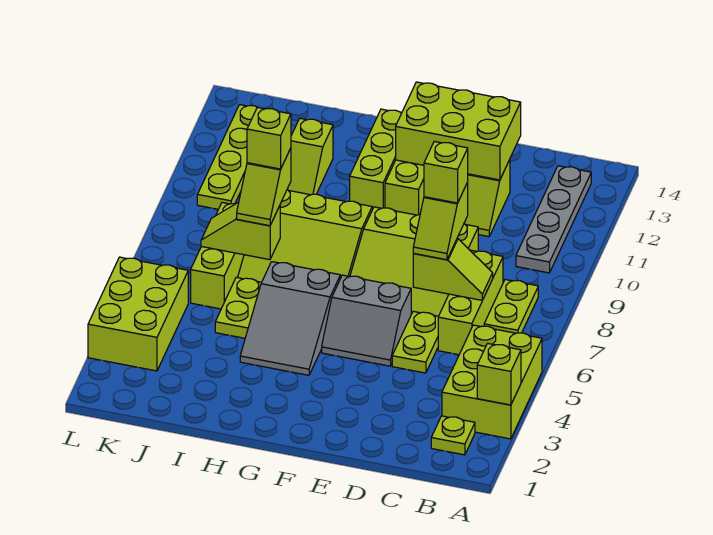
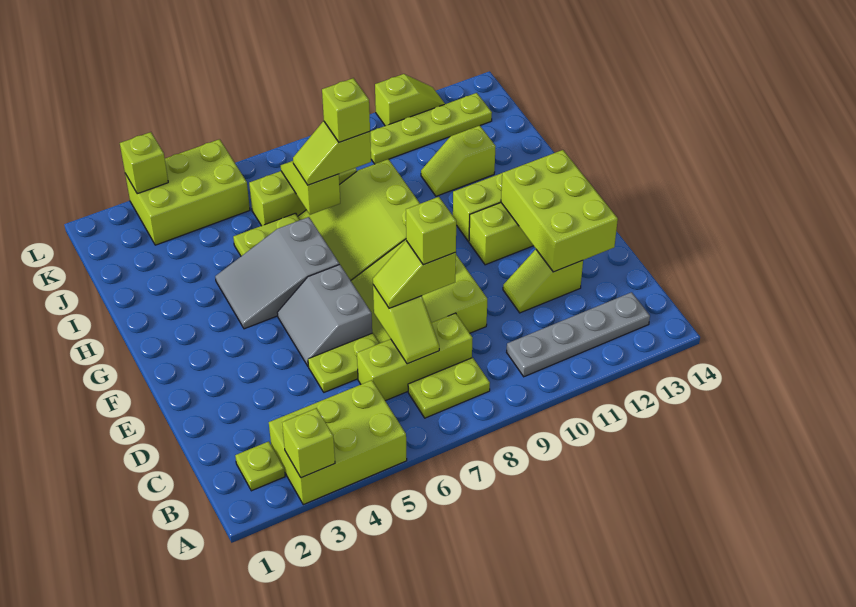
none -> lime brick L3 level 2
none -> lime slope L11:L12 level 1 top 11

